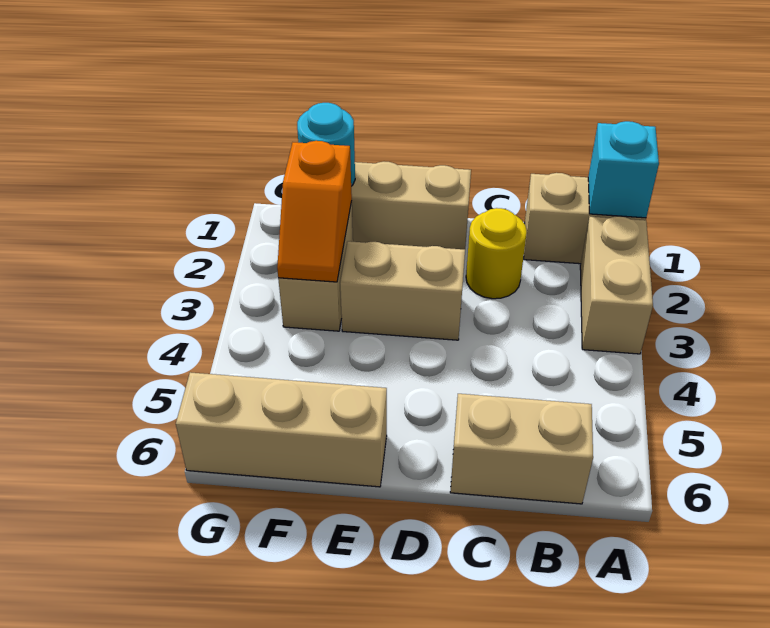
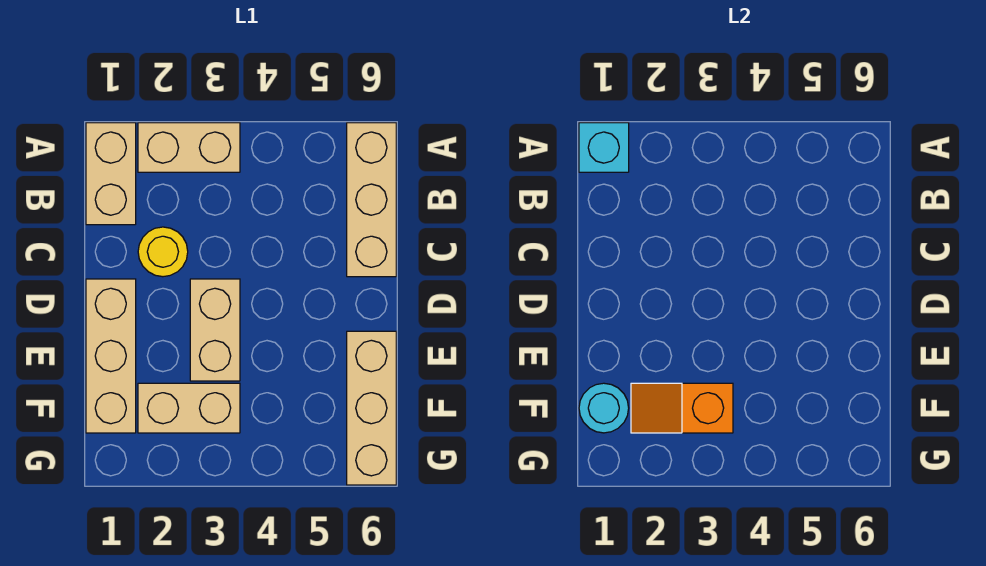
tan brick B6:C6 level 1 -> tan brick A6:C6 level 1
orange slope F2:F3 level 2 top 2 -> orange slope F2:F3 level 2 top 3

